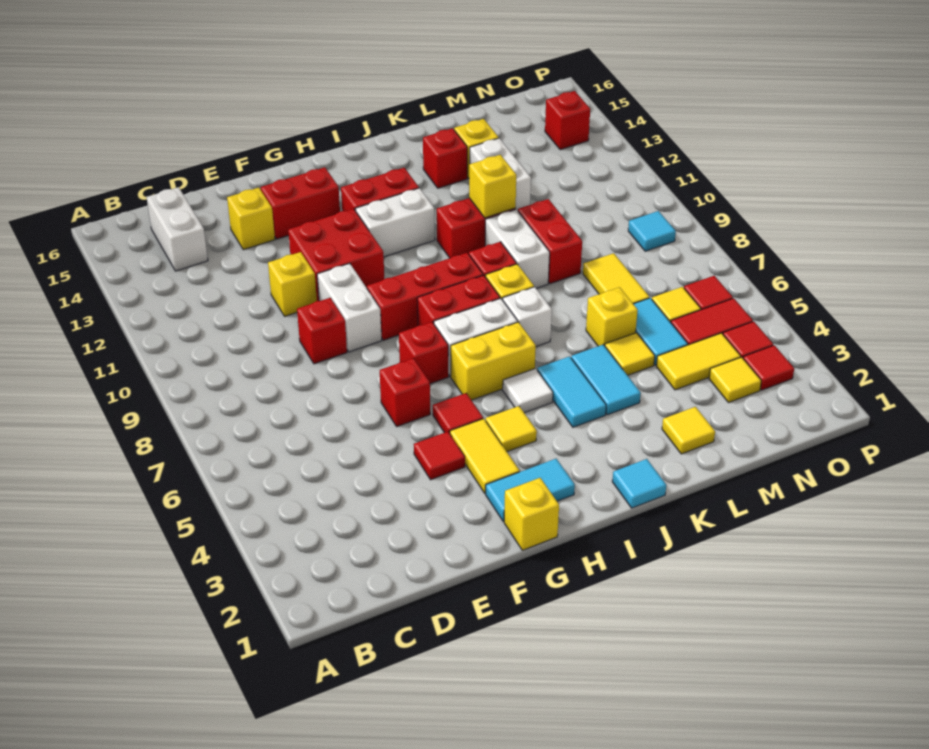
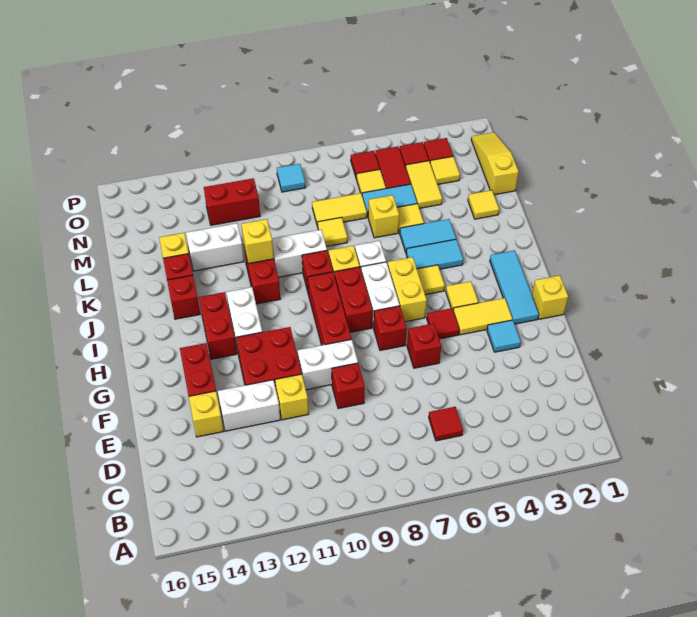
white brick C14:C15 level 1 -> white brick E12:E13 level 1
red tile F4 level 1 -> red tile C6 level 1
cyan tile G2:H2 level 1 -> cyan tile G2:I2 level 1
white tile I5 level 1 -> yellow tile I5 level 1
cyan tile J1 level 1 -> cyan tile F3 level 1
none -> yellow tile L8 level 1
red brick L9:L10 level 1 -> red brick N11:N12 level 1
none -> yellow slope M1:O1 level 1 top M
red brick O14 level 1 -> red brick J14 level 1

